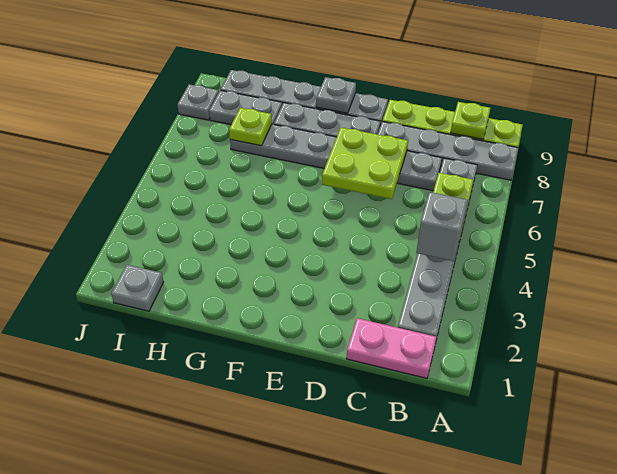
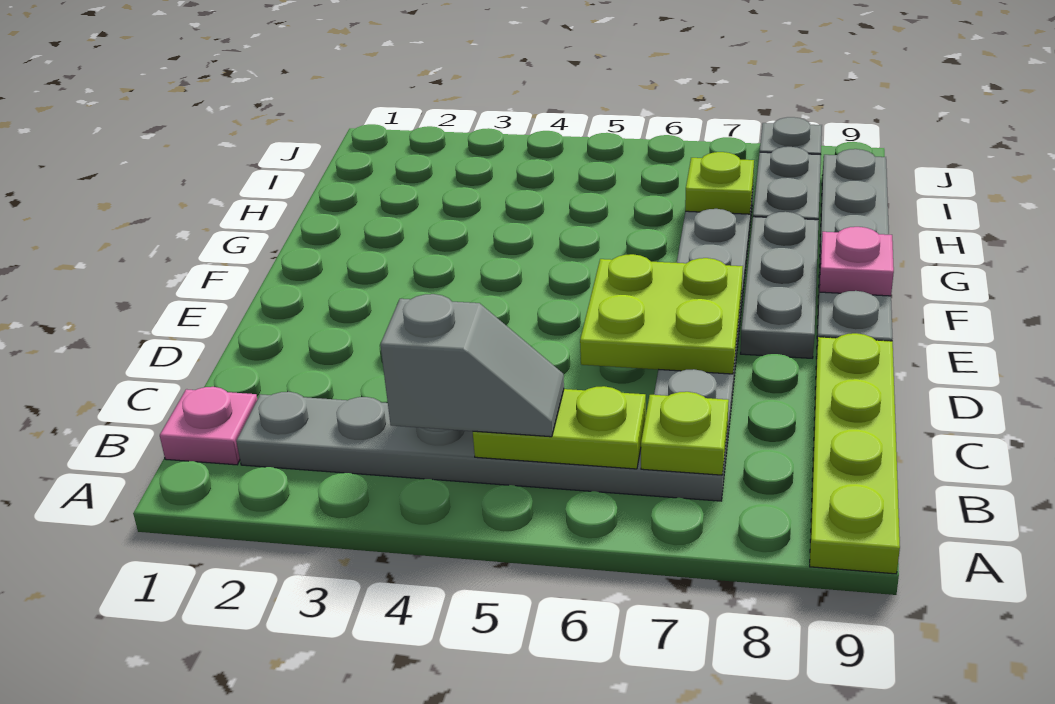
grey plate A8:D8 level 1 -> none
pink plate B1:C1 level 1 -> pink plate B1 level 1
lime plate B9 level 2 -> lime plate B7 level 2
grey plate F9 level 2 -> pink plate F9 level 2
grey plate I1 level 1 -> none

